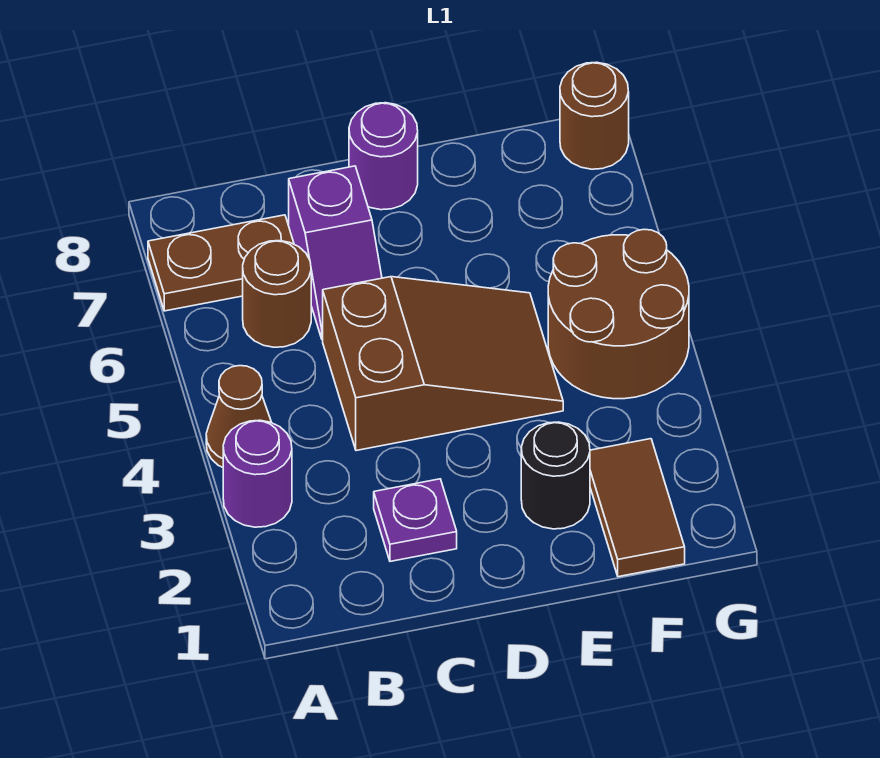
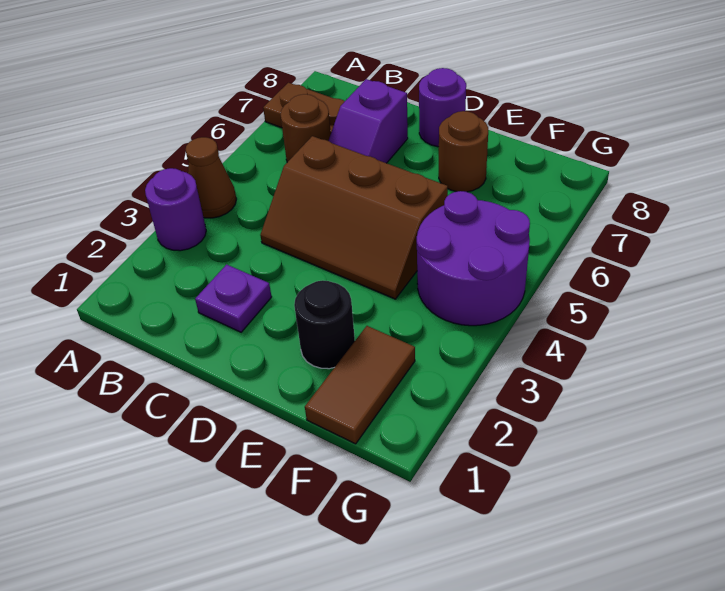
brown slope C4:E5 level 1 top C -> brown slope C4:E5 level 1 top 5
brown round brick F4:G5 level 1 -> purple round brick F4:G5 level 1
brown round brick G8 level 1 -> brown round brick E7 level 1

